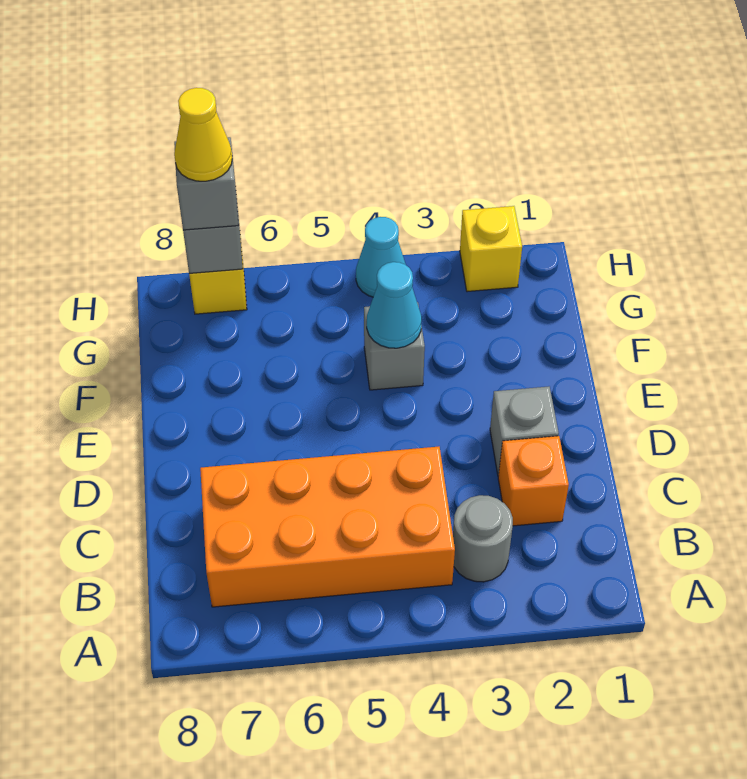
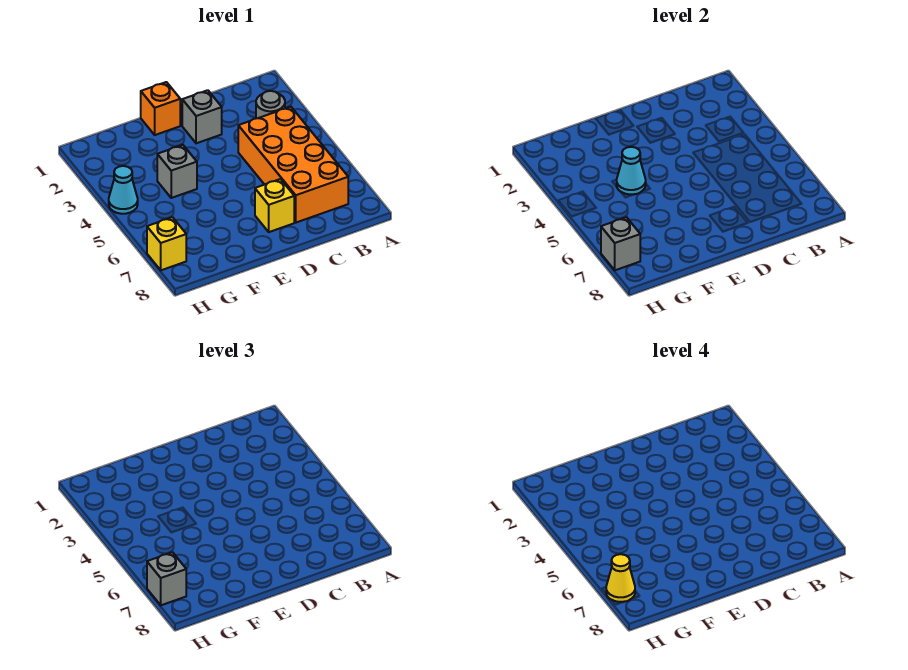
orange brick C2 level 1 -> orange brick E1 level 1
yellow brick H2 level 1 -> yellow brick D7 level 1

